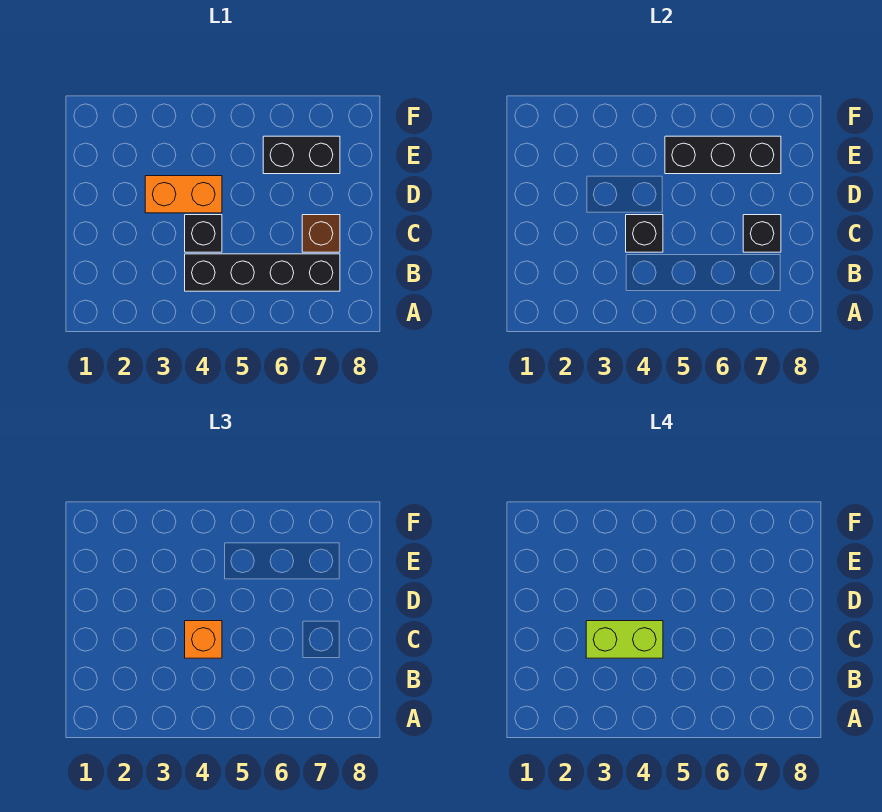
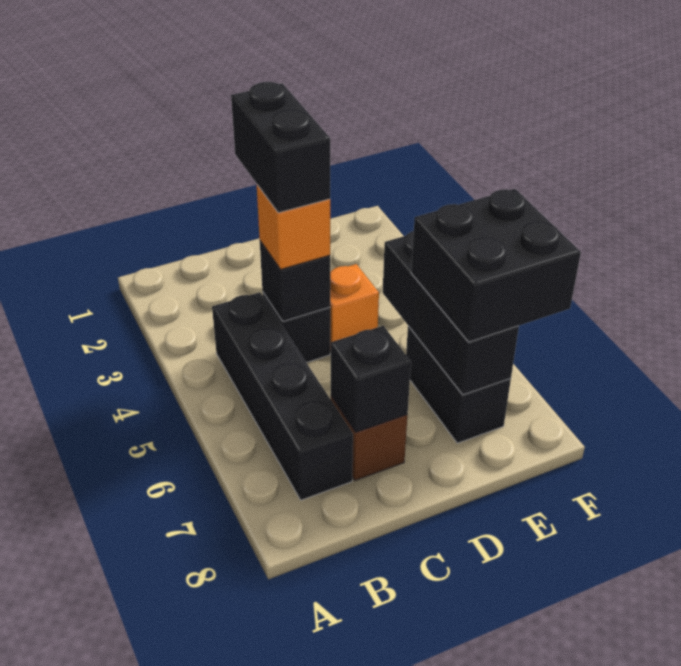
lime brick C3:C4 level 4 -> black brick C3:C4 level 4
orange brick D3:D4 level 1 -> orange brick D4 level 1
none -> black brick E6:F7 level 3

